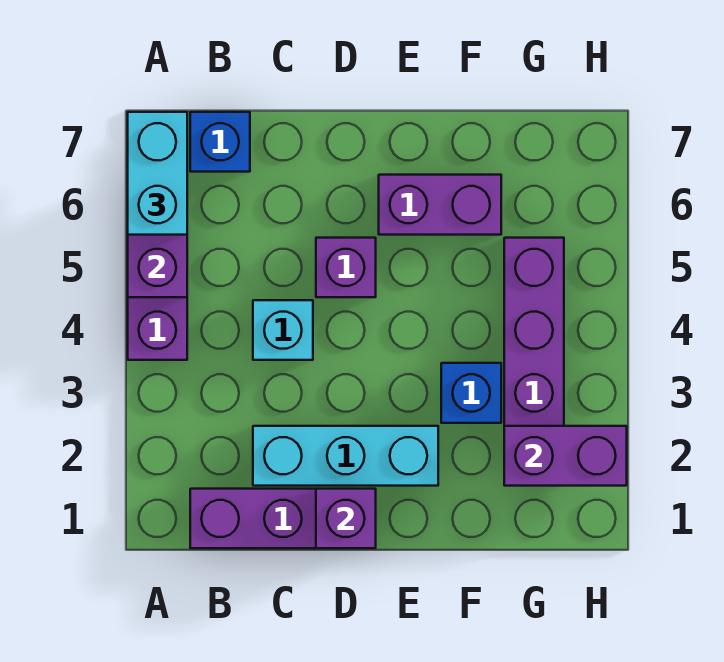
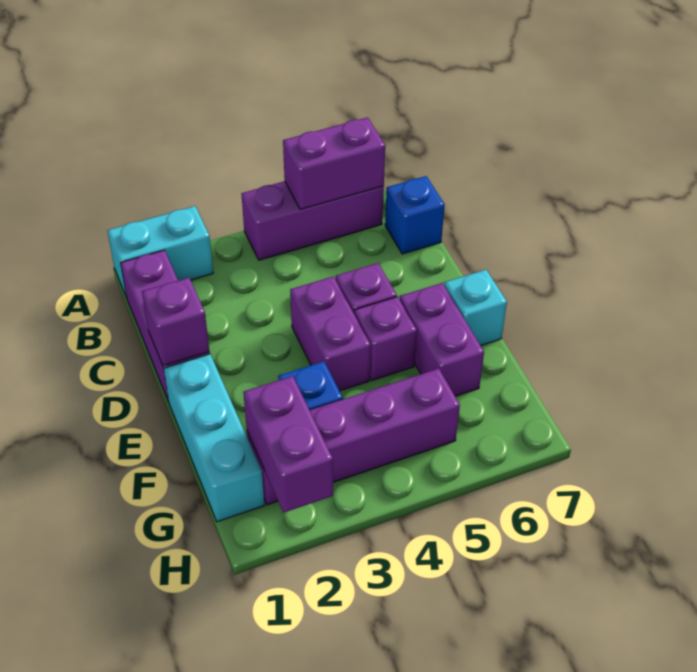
cyan brick A6:A7 level 3 -> cyan brick A1:A2 level 1
cyan brick C2:E2 level 1 -> cyan brick E1:G1 level 1
cyan brick C4 level 1 -> cyan brick E7 level 1
none -> purple brick D4:E4 level 1
none -> purple brick E5 level 1

